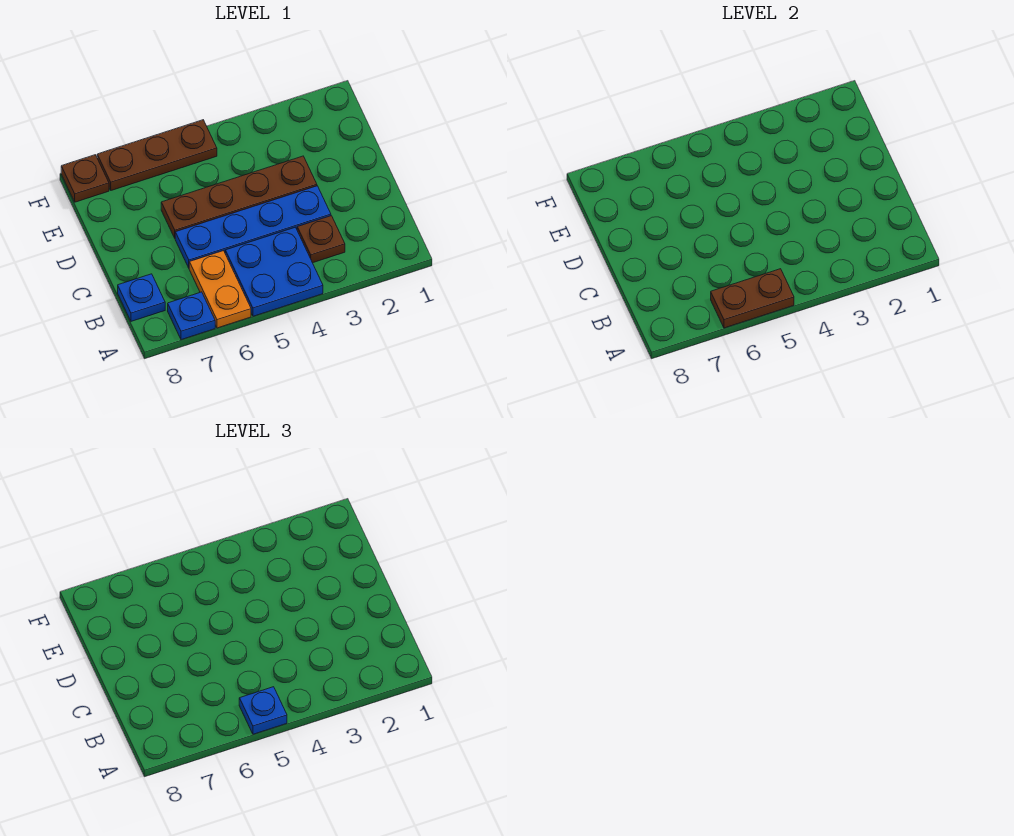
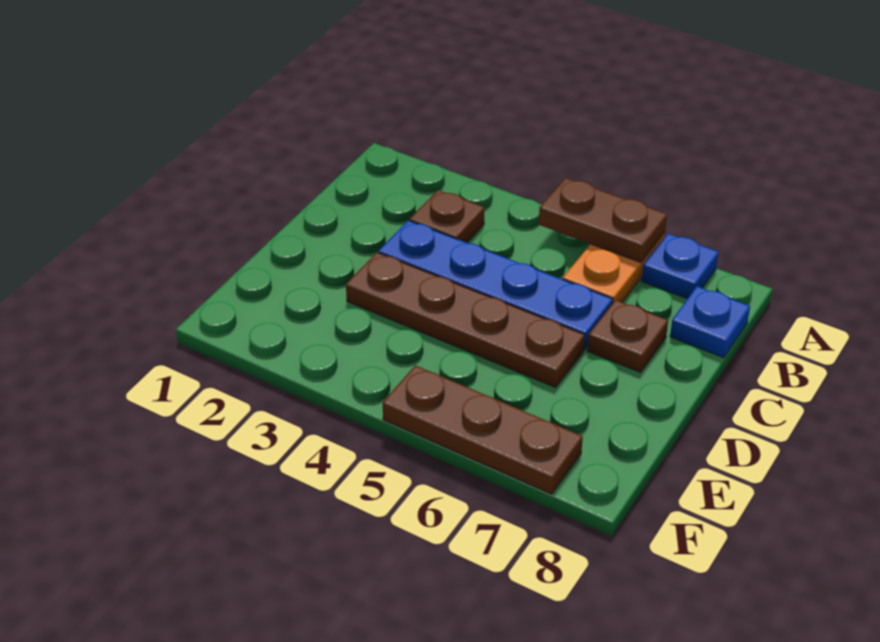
blue plate A4:B5 level 1 -> none
blue plate A5 level 3 -> none
brown plate F8 level 1 -> brown plate C7 level 1

